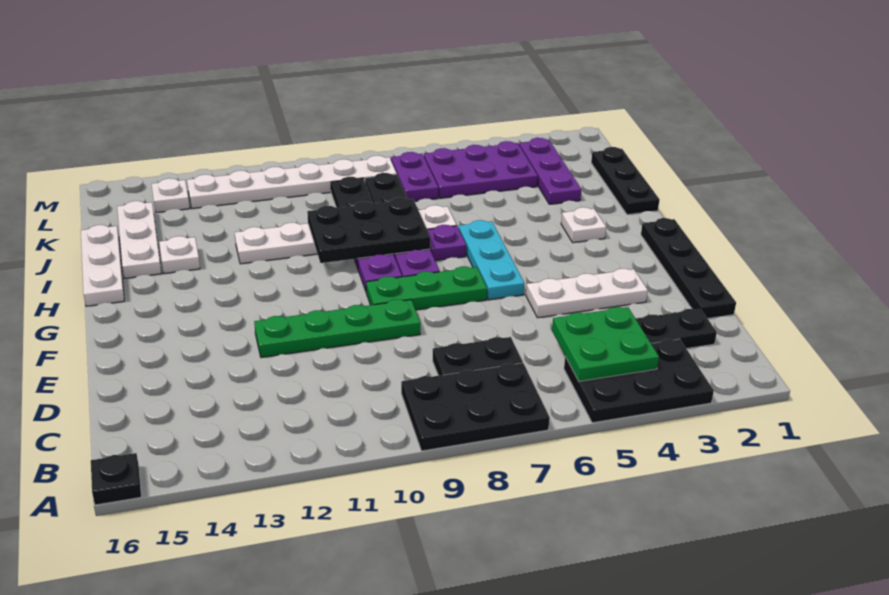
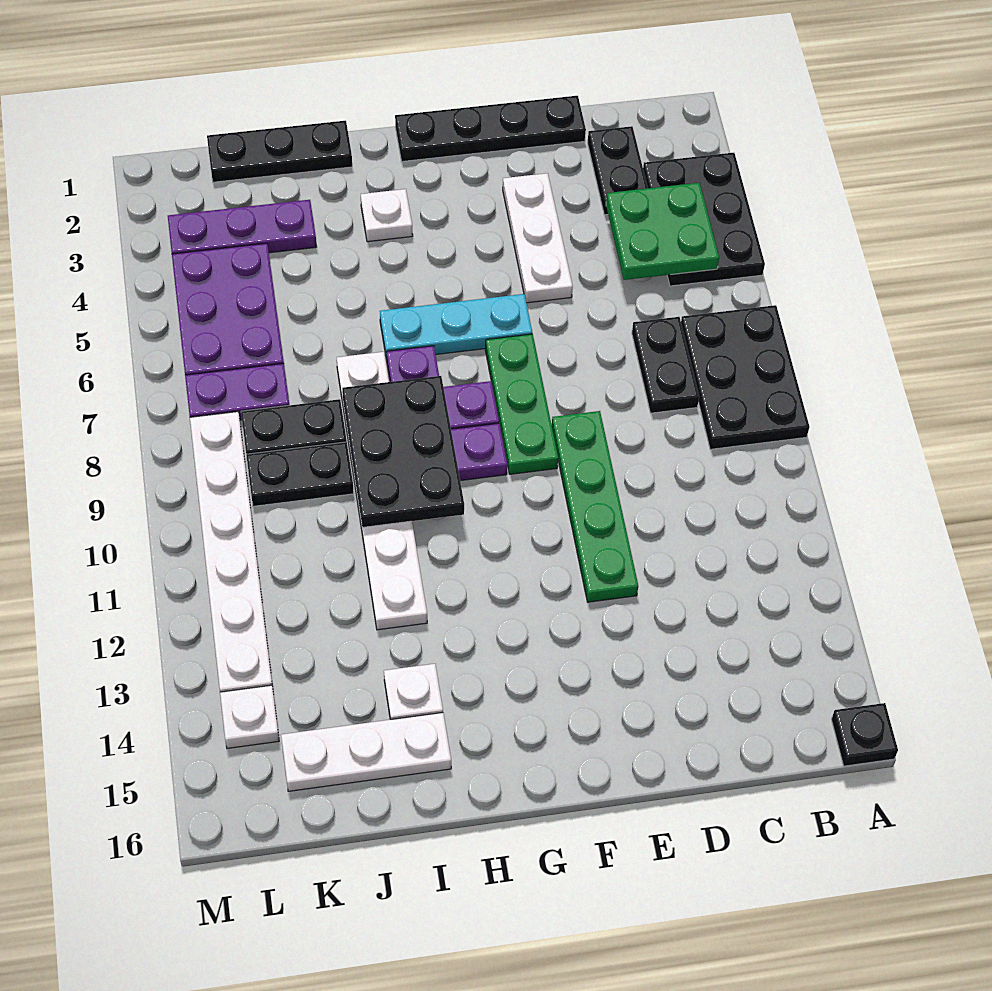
white plate H16:J16 level 1 -> none

